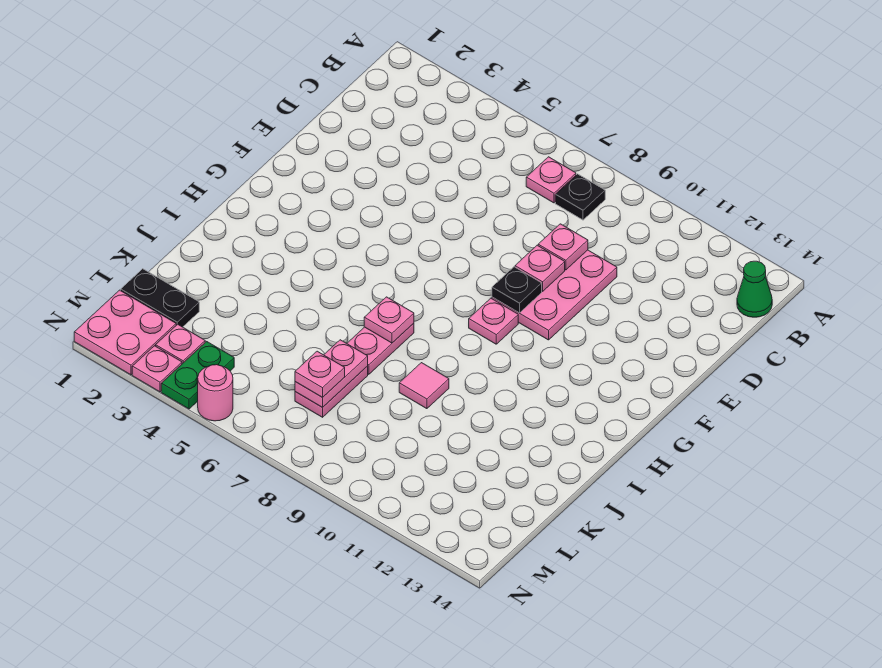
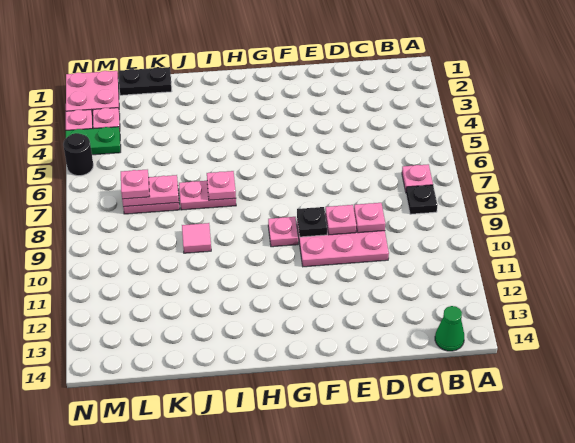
black plate L1:L2 level 1 -> black plate K1:L1 level 1
pink round brick N5 level 1 -> black round brick N5 level 1

